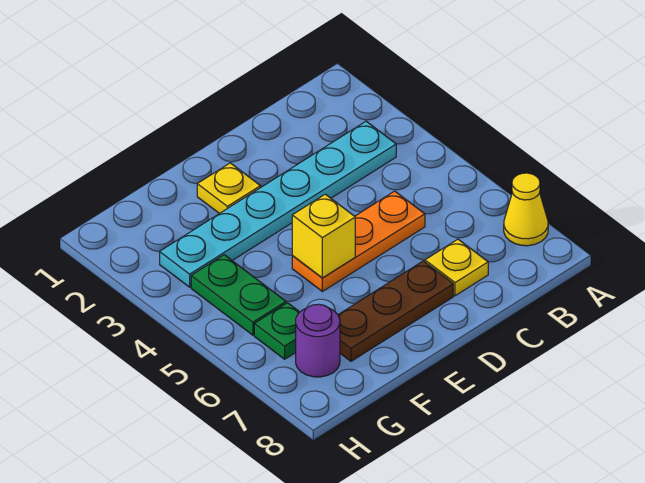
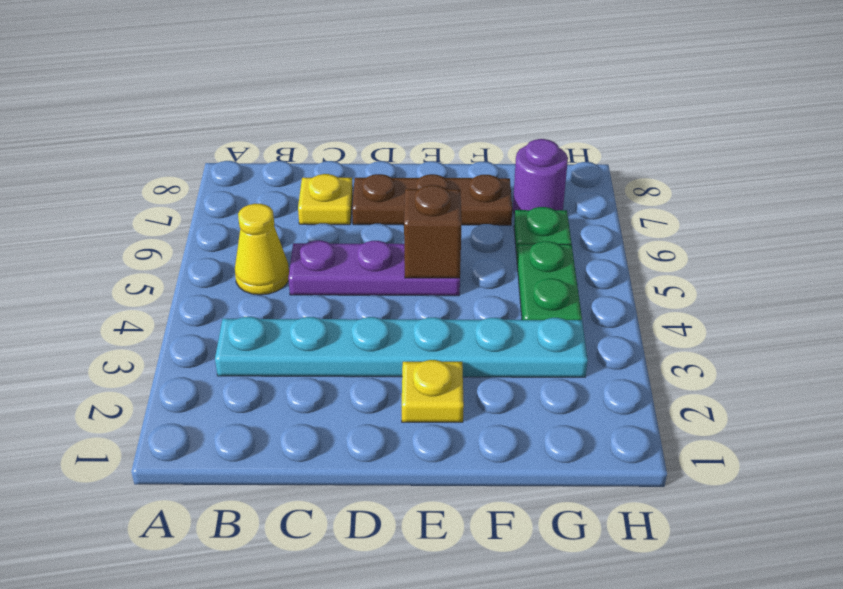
yellow cone A7 level 1 -> yellow cone B5 level 1
orange plate C5:E5 level 1 -> purple plate C5:E5 level 1
yellow brick E5 level 2 -> brown brick E5 level 2

